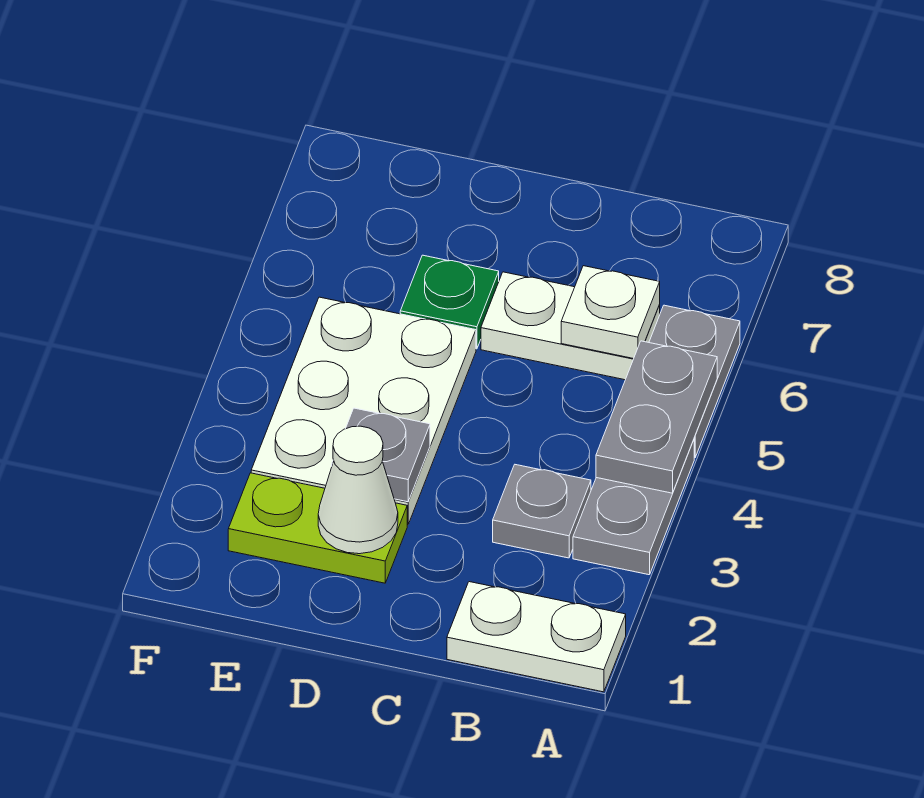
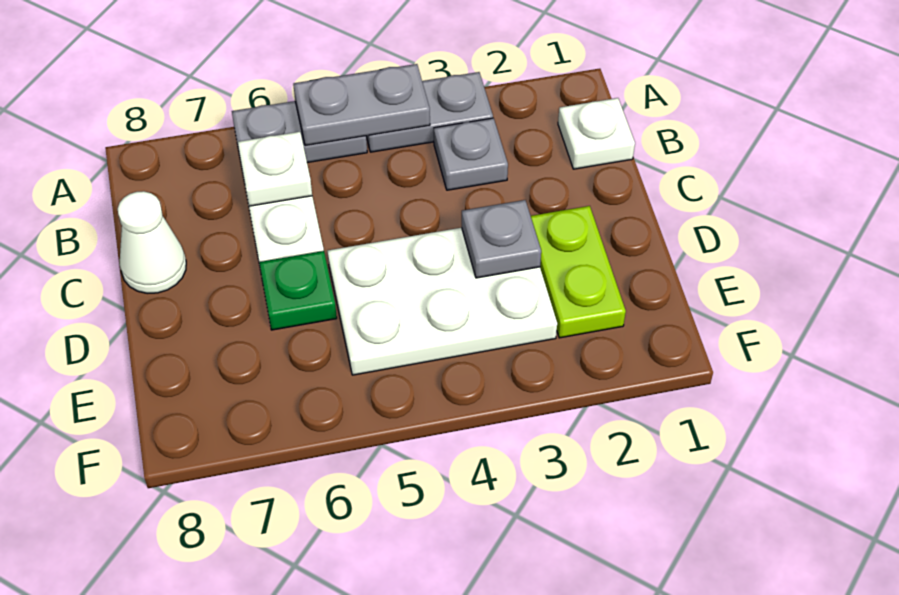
white plate A1:B1 level 1 -> white plate B1 level 1
white cone D2 level 2 -> white cone C8 level 1

